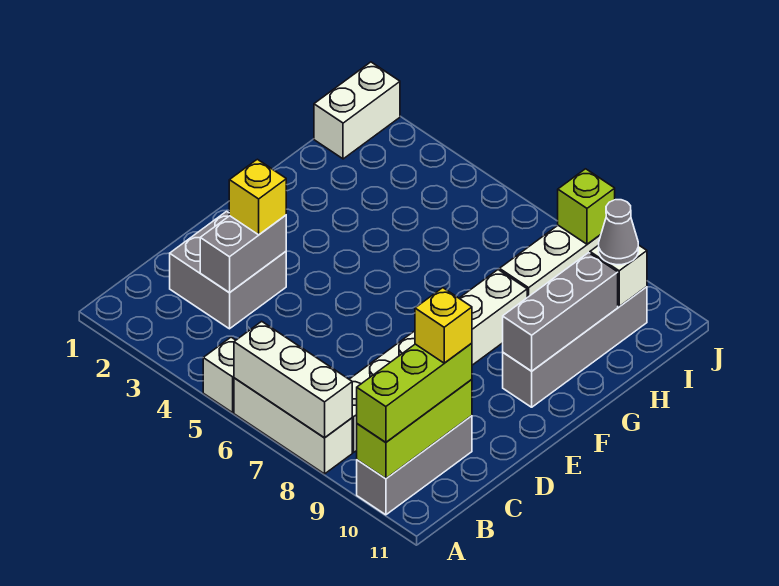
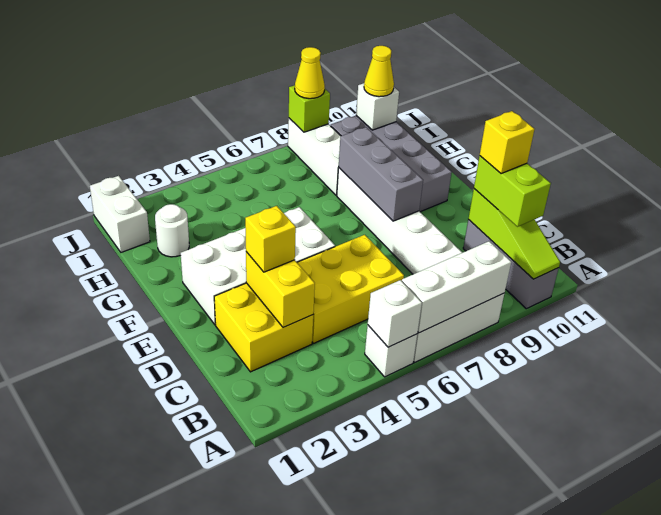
none -> white brick A5 level 2
lime brick A10:C10 level 2 -> lime slope A10:C10 level 2 top C
lime brick A10:C10 level 3 -> lime brick B10:C10 level 3
grey brick C2:D3 level 1 -> yellow brick C2:D3 level 1
grey brick C3:D3 level 2 -> yellow brick C3:D3 level 2
none -> yellow brick C4:D6 level 1
none -> white brick E2:F5 level 1
grey brick F10:I10 level 1 -> grey brick F9:I10 level 1
grey brick F10:H10 level 2 -> grey brick E8:G8 level 2
none -> white round brick H2 level 1
grey cone I10 level 3 -> yellow cone I10 level 3
none -> yellow cone J8 level 3

